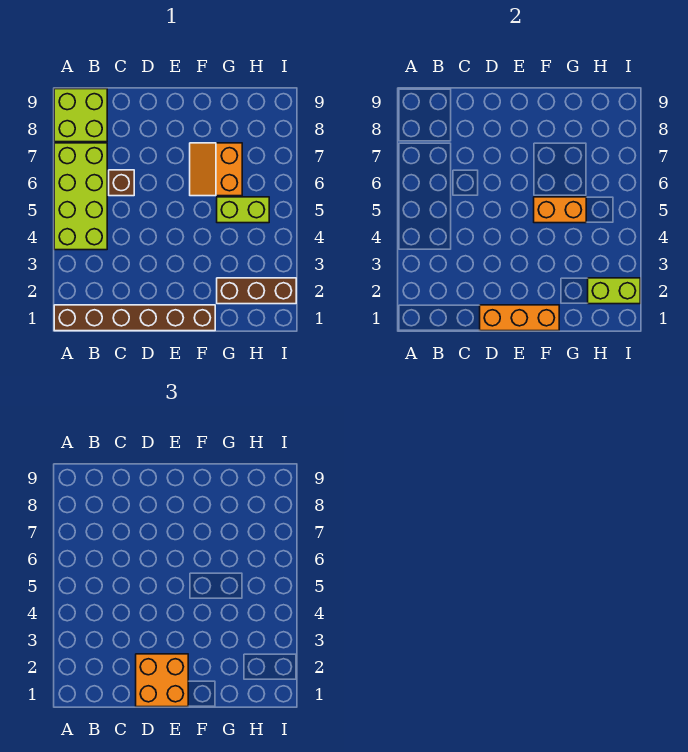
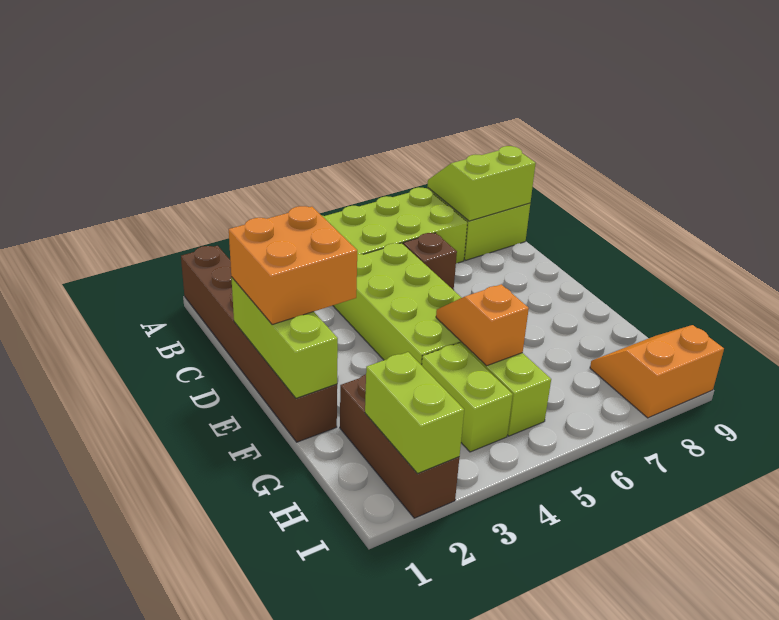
none -> lime slope A8:B9 level 2 top B
none -> lime brick C4:F5 level 1
orange brick D1:F1 level 2 -> lime brick D1:F1 level 2
orange brick F5:G5 level 2 -> orange slope F5:G5 level 2 top G
orange slope F6:G7 level 1 top G -> orange slope H8:I9 level 1 top I
none -> lime brick G4:H4 level 1

